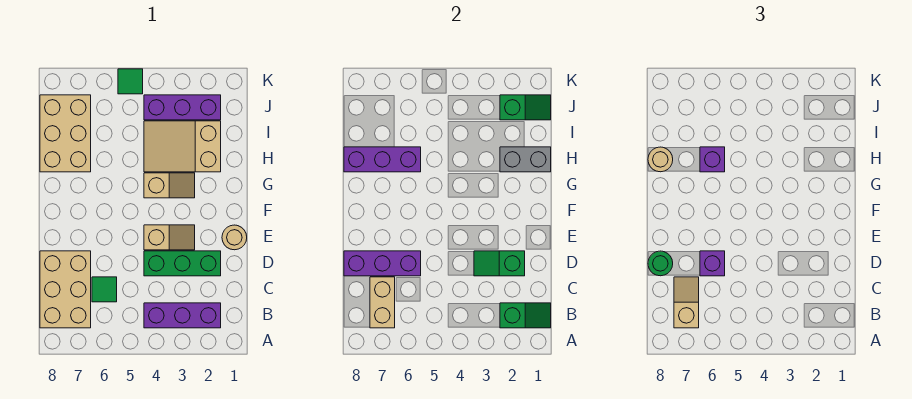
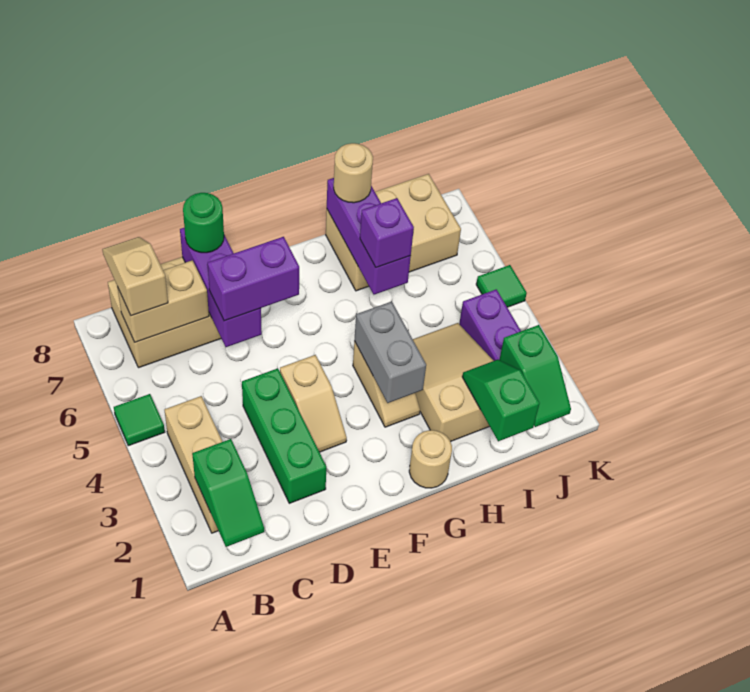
purple brick B2:B4 level 1 -> tan brick B2:B4 level 1
tan slope B7:C7 level 3 top B -> tan slope B7:B8 level 3 top 7
green tile C6 level 1 -> green tile A5 level 1
green slope D2:D3 level 2 top 2 -> green slope I1:I2 level 2 top 1
purple brick D6 level 3 -> purple brick D6:E6 level 3
tan round brick E1 level 1 -> tan round brick G1 level 1
grey brick H1:H2 level 2 -> grey brick G3:G4 level 2

